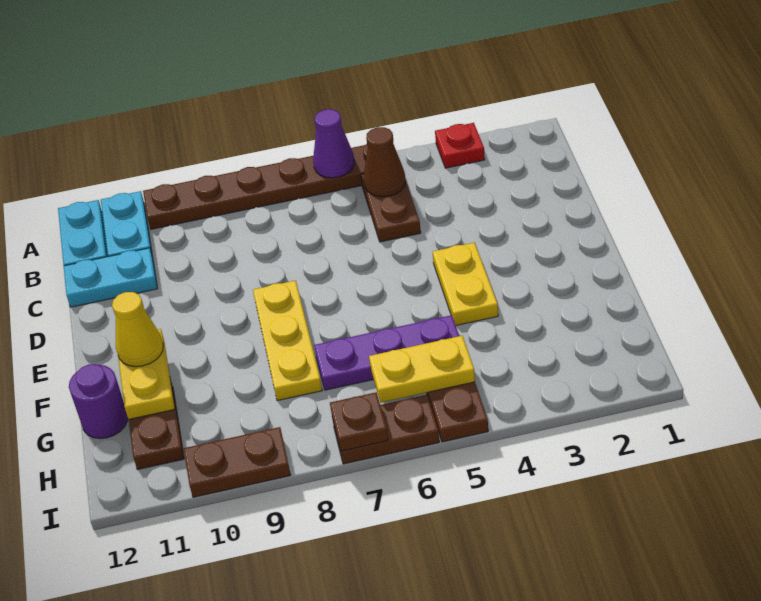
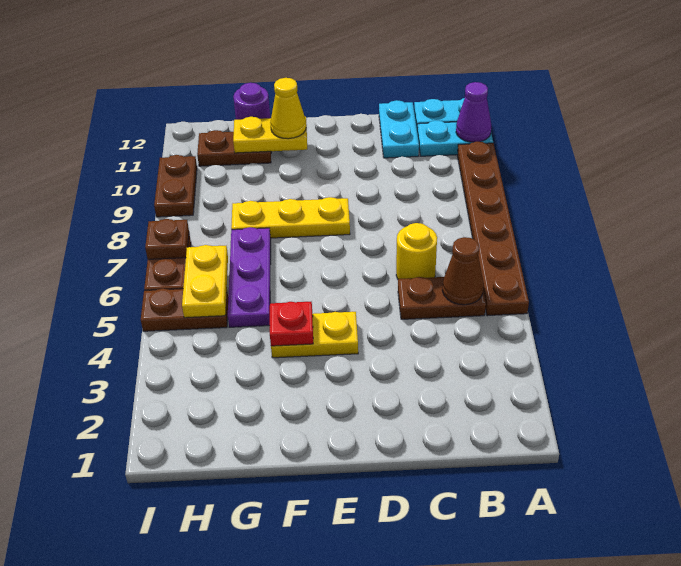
red plate A3 level 1 -> red plate F4 level 2
purple cone A6 level 2 -> purple cone A11 level 2
none -> yellow round brick C6 level 1

